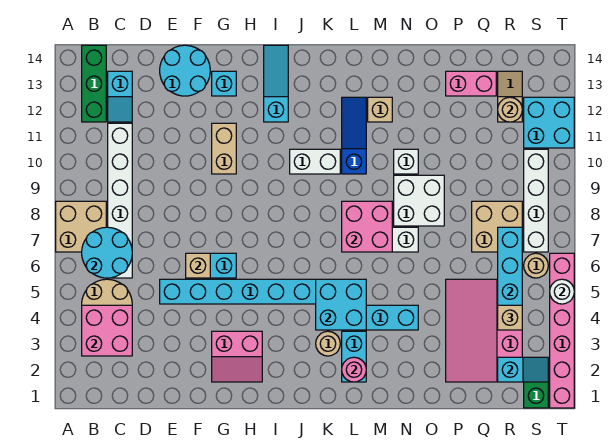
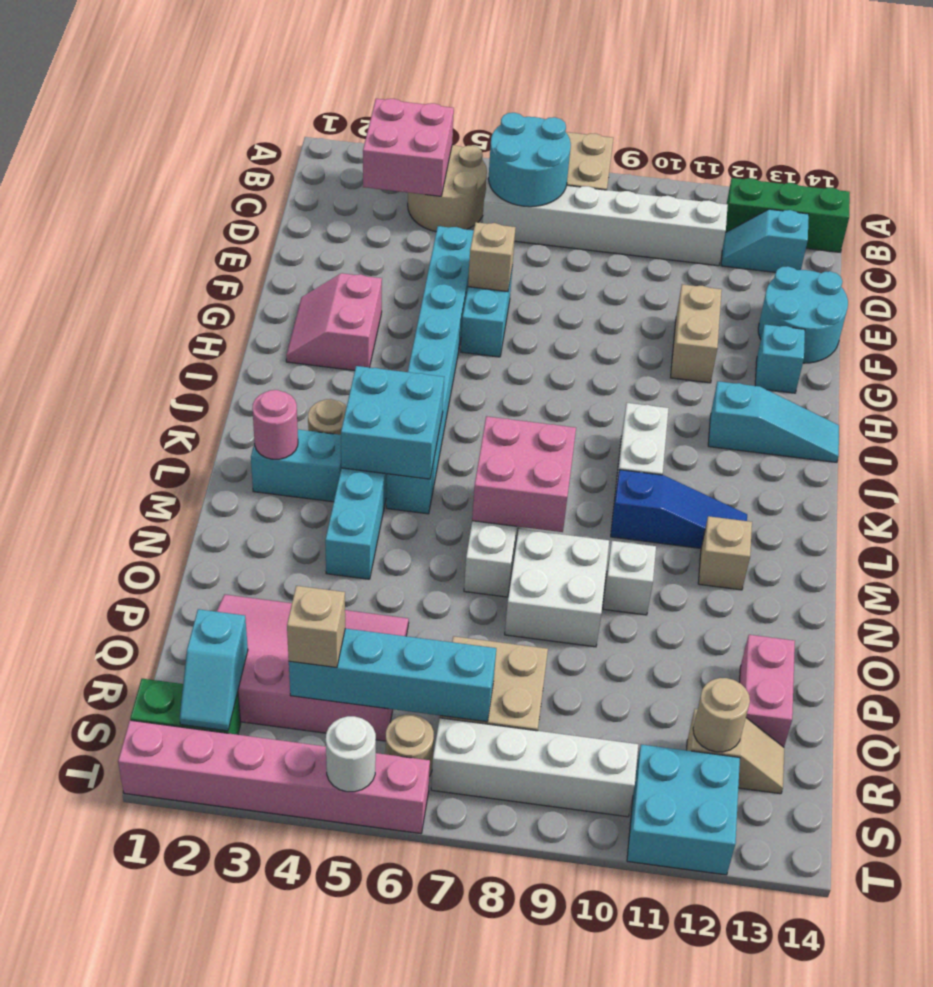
tan brick G10:G11 level 1 -> tan brick F11:G11 level 1

